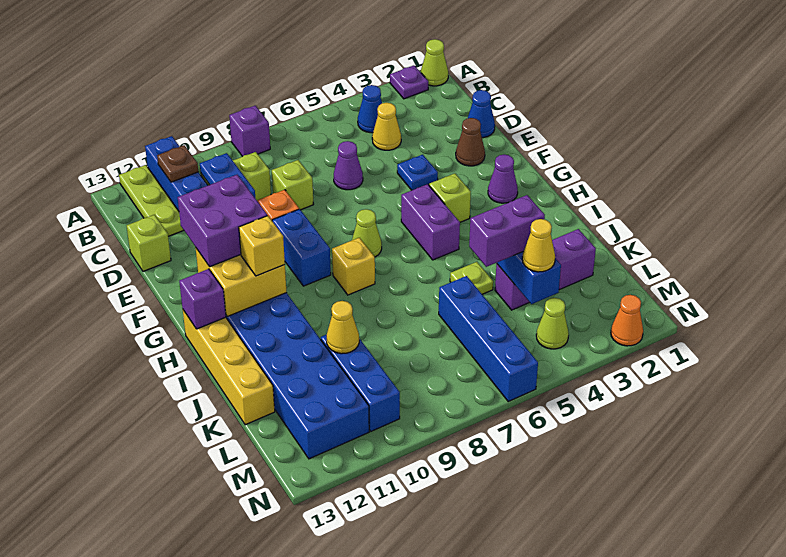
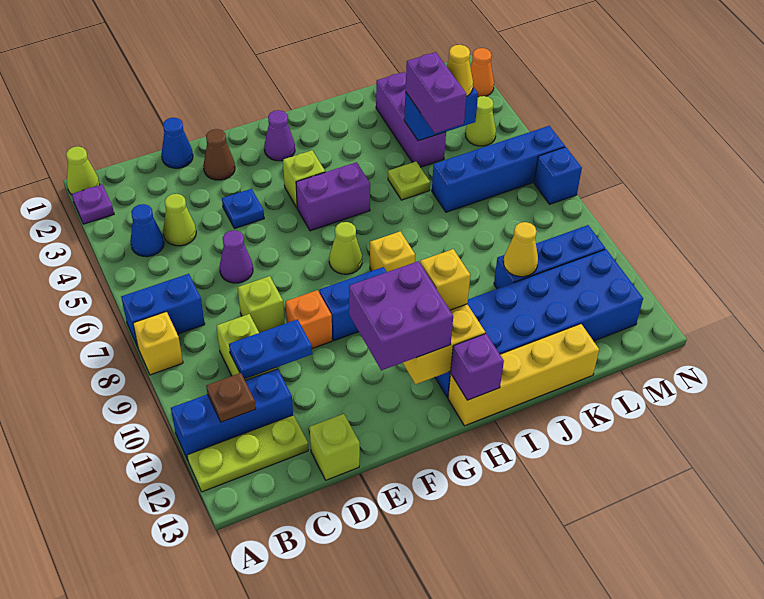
none -> blue brick A7:B7 level 1
purple brick A8 level 1 -> yellow brick A8 level 1
yellow cone C4 level 1 -> lime cone C4 level 1
none -> blue brick N7 level 1

